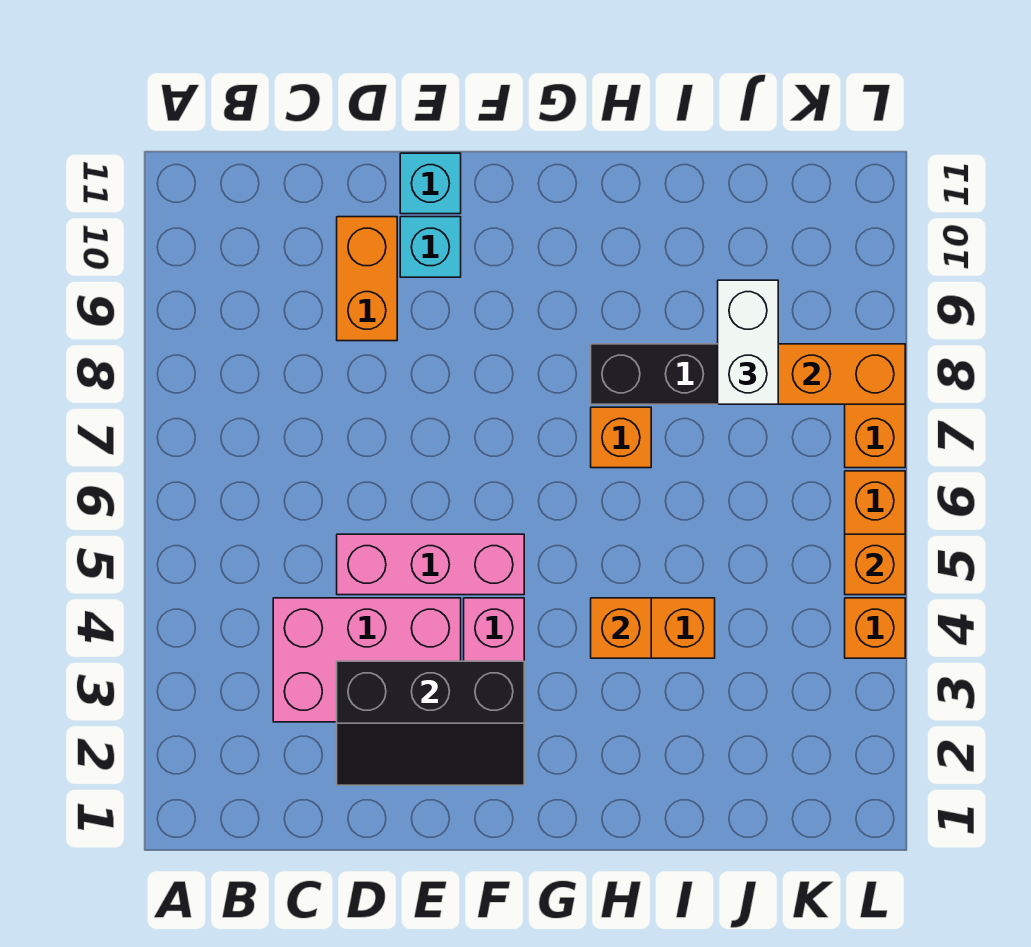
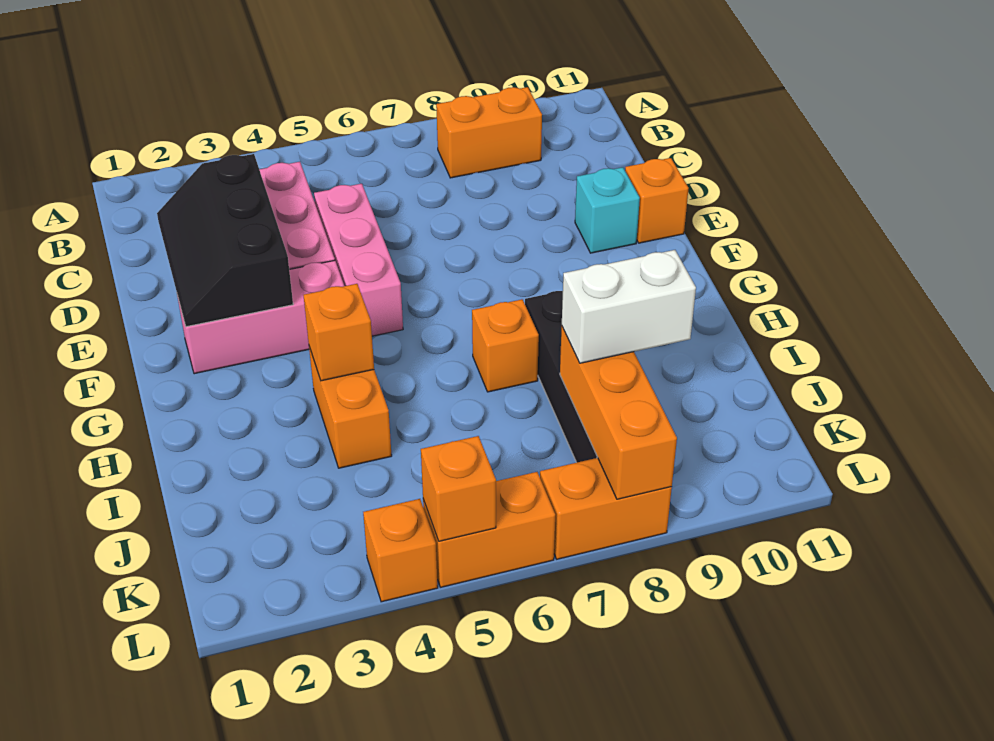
orange brick D9:D10 level 1 -> orange brick B8:B9 level 1
cyan brick E11 level 1 -> orange brick E11 level 1

